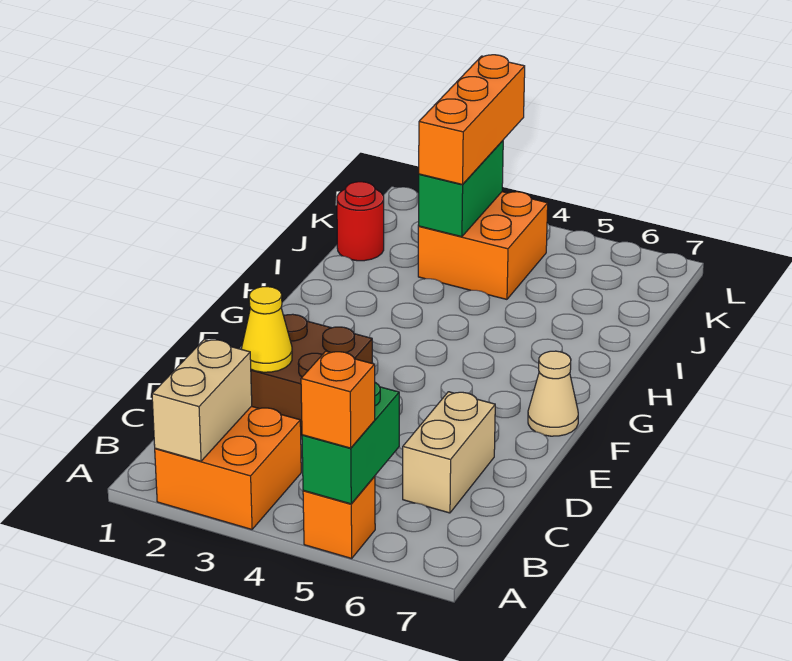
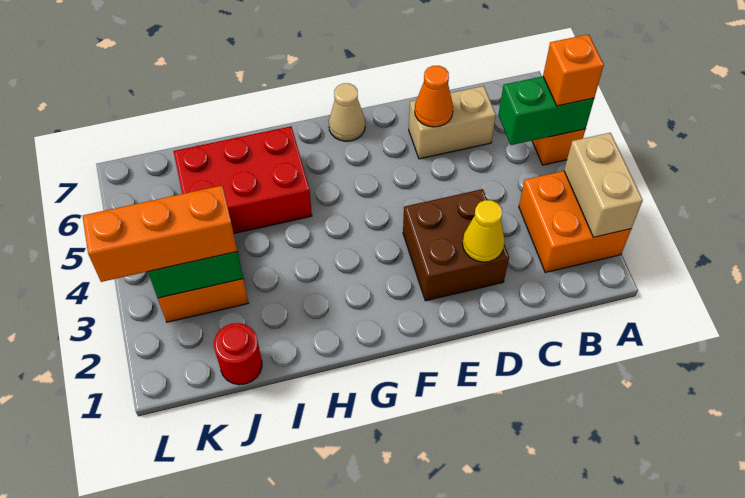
tan brick A2:B2 level 2 -> tan brick A2:A3 level 2
none -> orange cone D6 level 2
none -> red brick H5:J6 level 1

